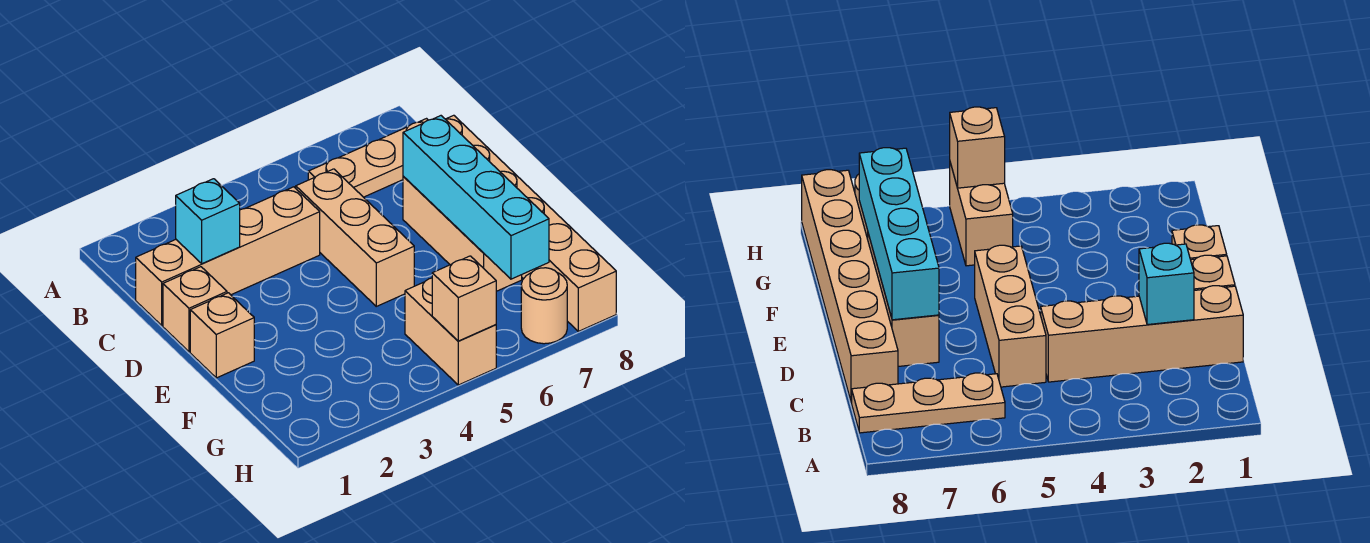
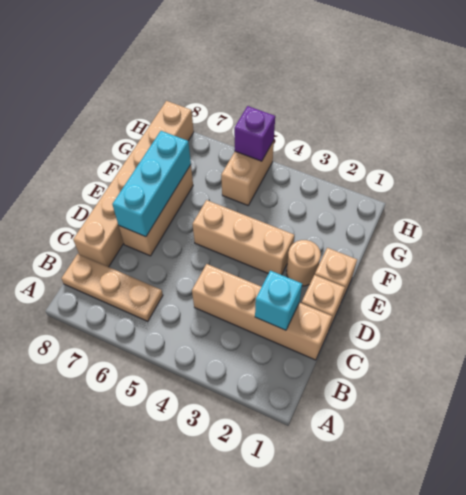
tan brick C5:E5 level 1 -> tan brick E3:E5 level 1
cyan brick D7:G7 level 2 -> cyan brick D7:F7 level 2
tan brick H5 level 2 -> purple brick H5 level 2
tan round brick H7 level 1 -> tan round brick E2 level 1

